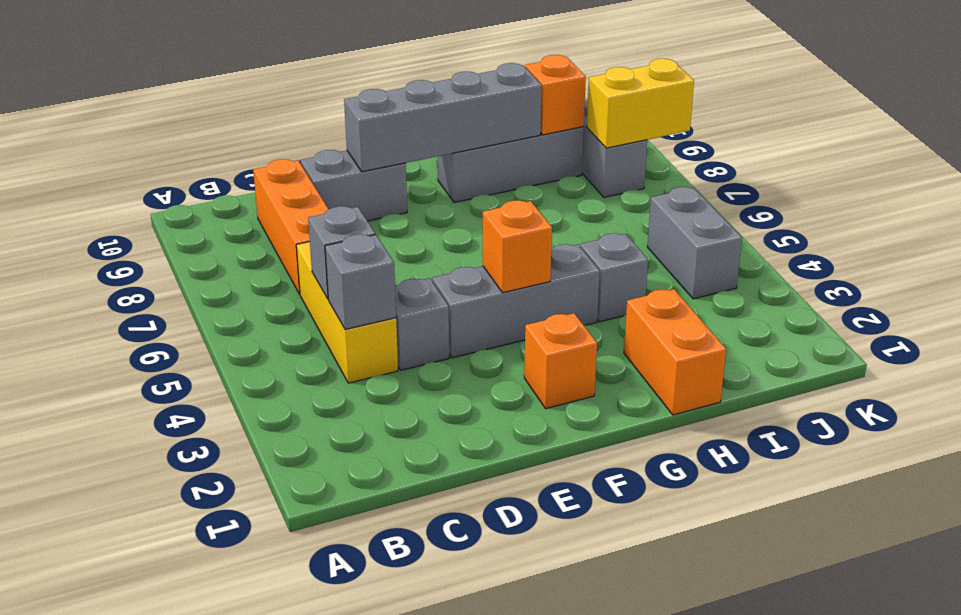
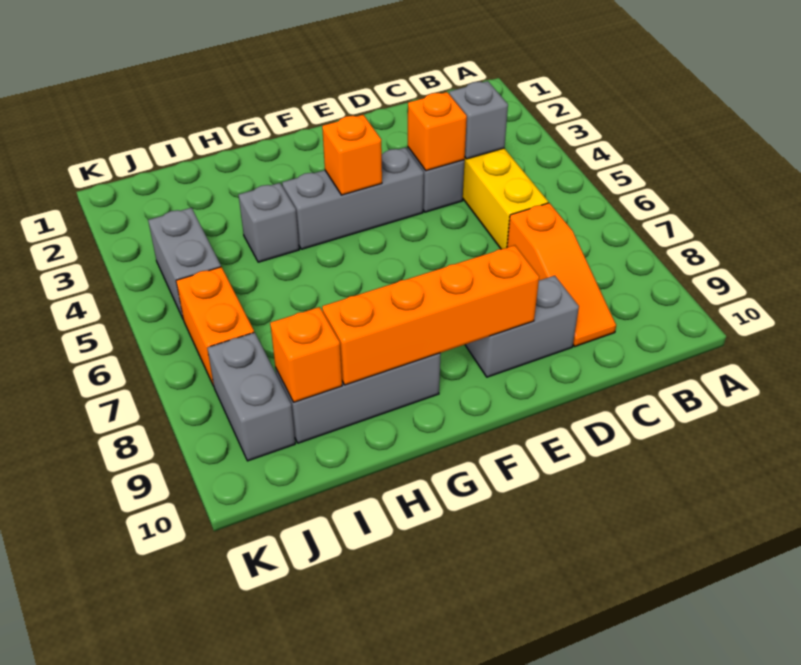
grey brick C5 level 2 -> none
orange brick C7:C9 level 1 -> orange slope C7:C9 level 1 top 7
grey brick E9:H9 level 2 -> orange brick E9:H9 level 2
orange brick F2 level 1 -> orange brick D4 level 2
orange brick H1:H2 level 1 -> orange brick J6:J7 level 1
yellow brick J8:K8 level 2 -> none

